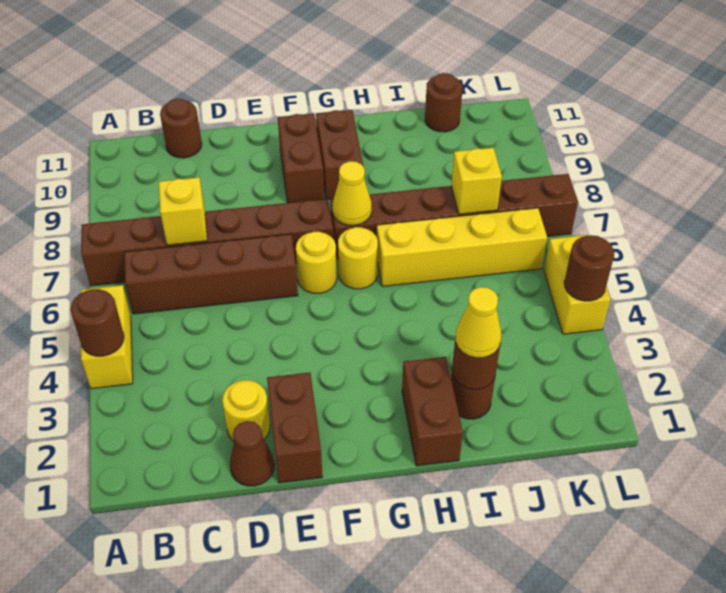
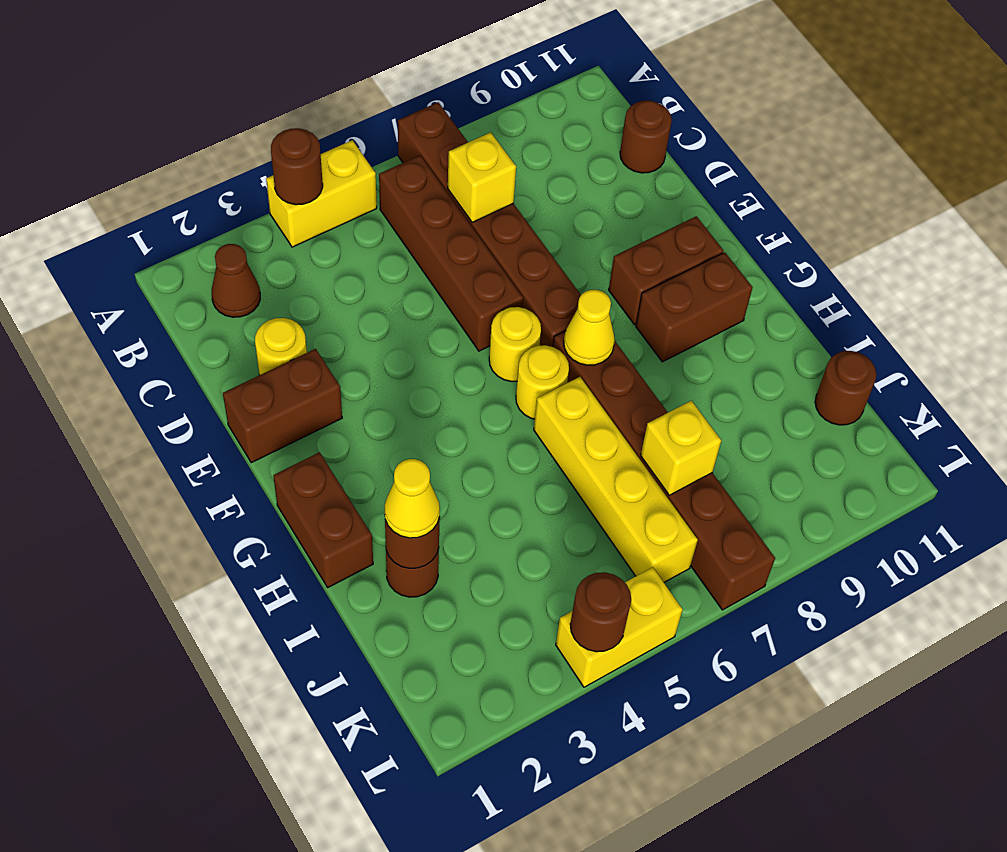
brown cone D1 level 1 -> brown cone B2 level 1
brown brick H1:H2 level 1 -> brown brick G1:H1 level 1

